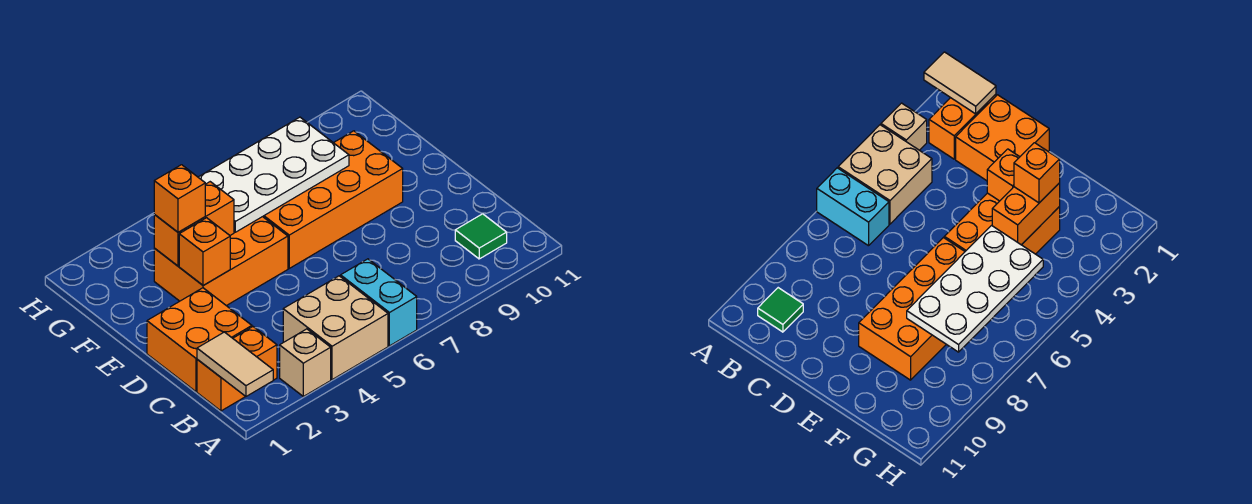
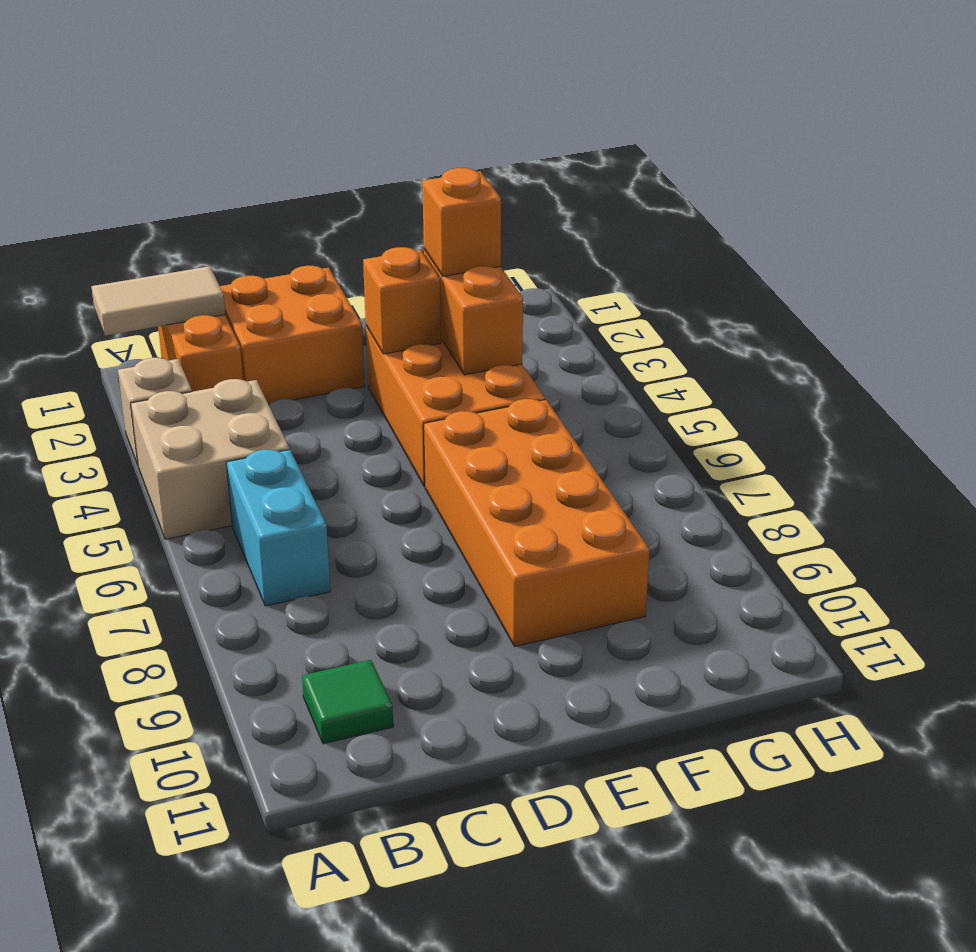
cyan brick A6:B6 level 1 -> cyan brick B6:B7 level 1
white plate F5:G8 level 2 -> none

